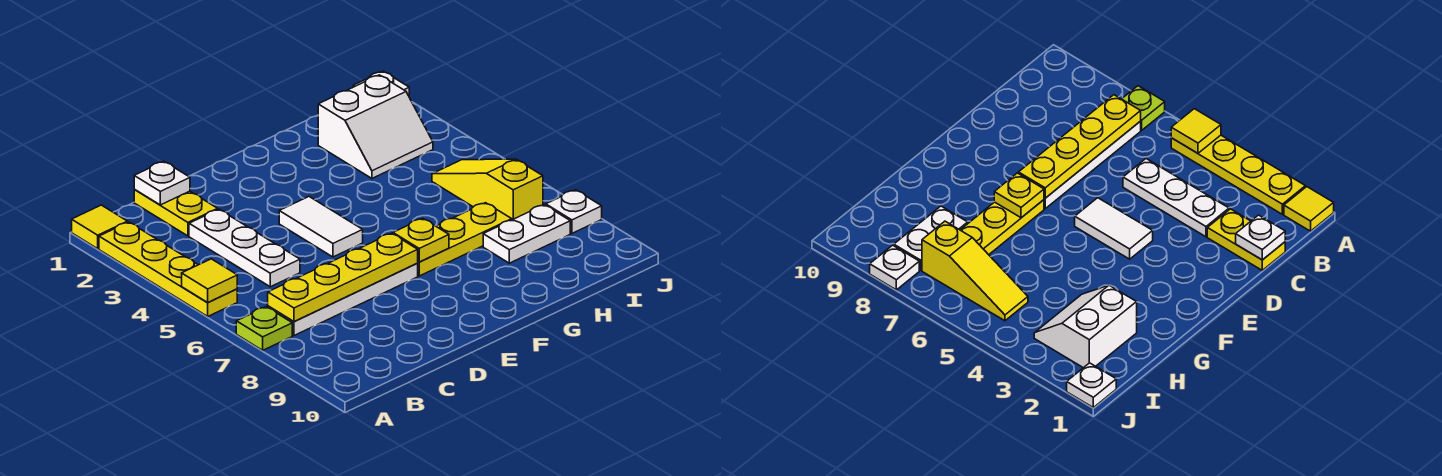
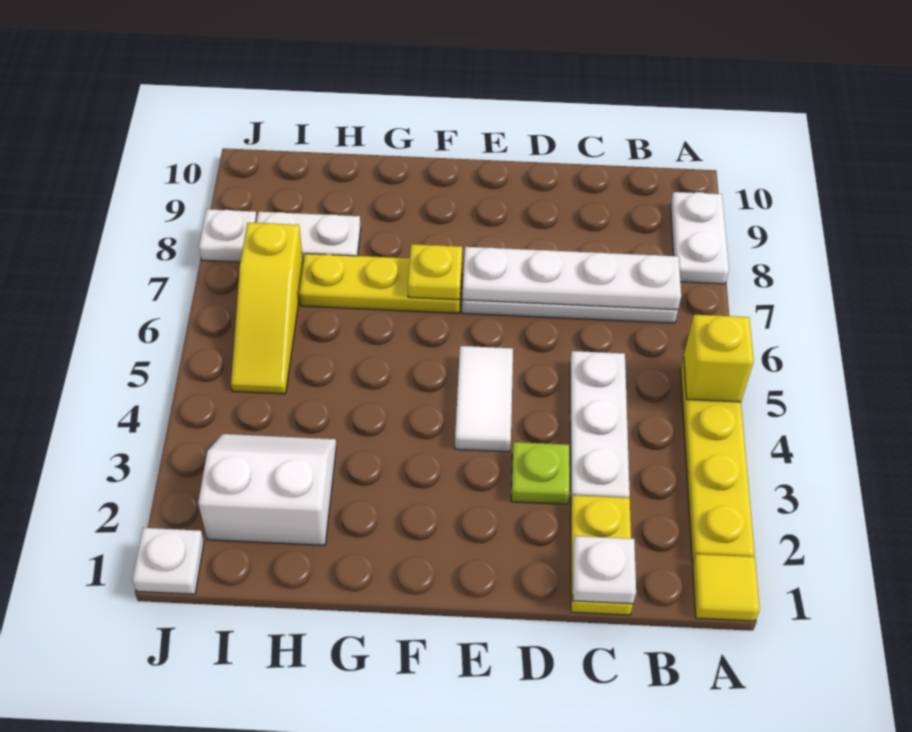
yellow tile A5 level 2 -> yellow brick A5 level 2
lime plate A7 level 1 -> lime plate D3 level 1
none -> white plate A8:A9 level 1
yellow plate B7:E7 level 2 -> white plate B7:E7 level 2

